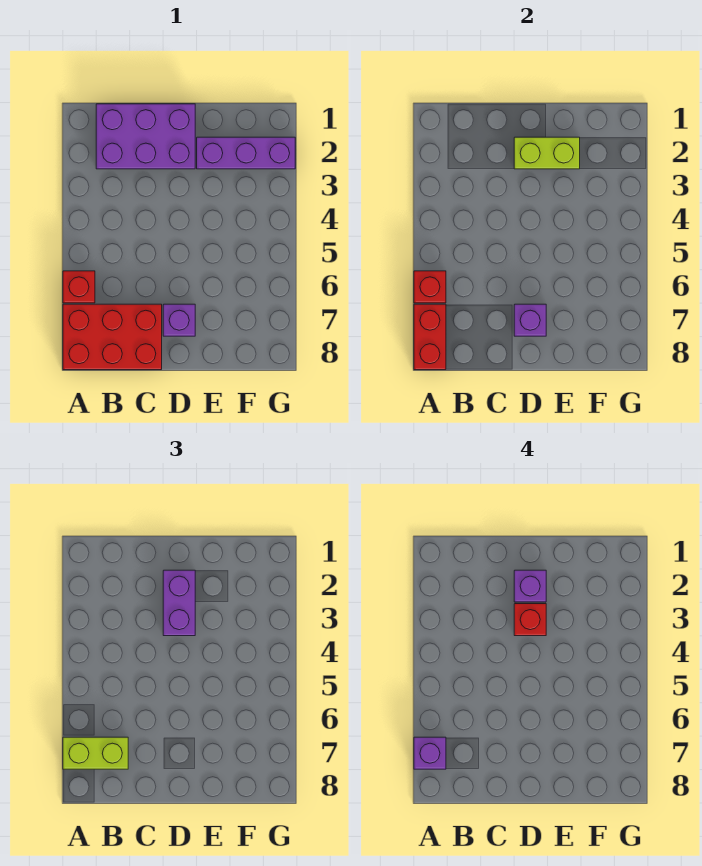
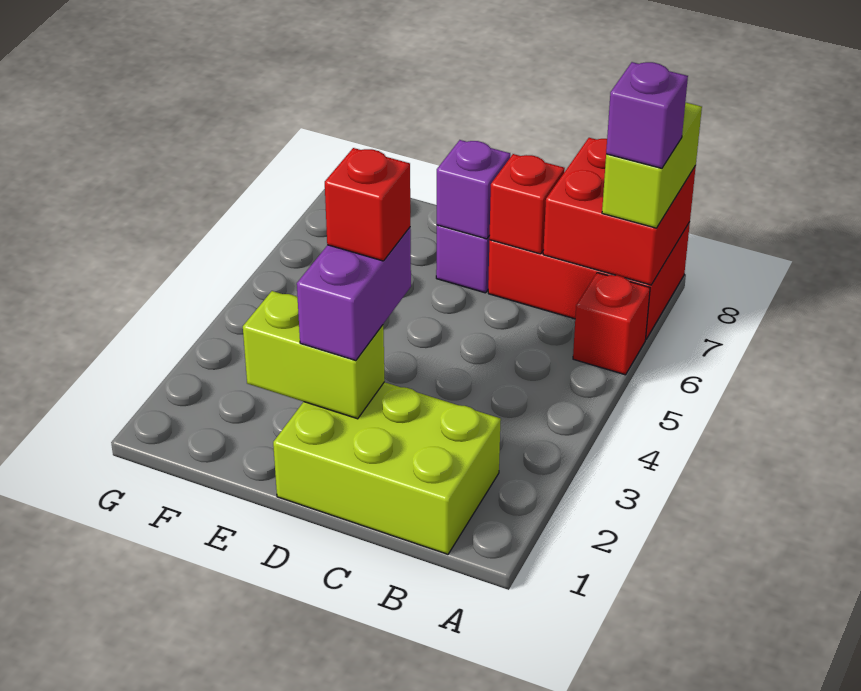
red brick A6 level 2 -> red brick C7 level 2
red brick A7:A8 level 2 -> red brick A7:B8 level 2
lime brick A7:B7 level 3 -> lime brick A7:A8 level 3
purple brick B1:D2 level 1 -> lime brick B1:D2 level 1
purple brick D2 level 4 -> none
purple brick E2:G2 level 1 -> none

